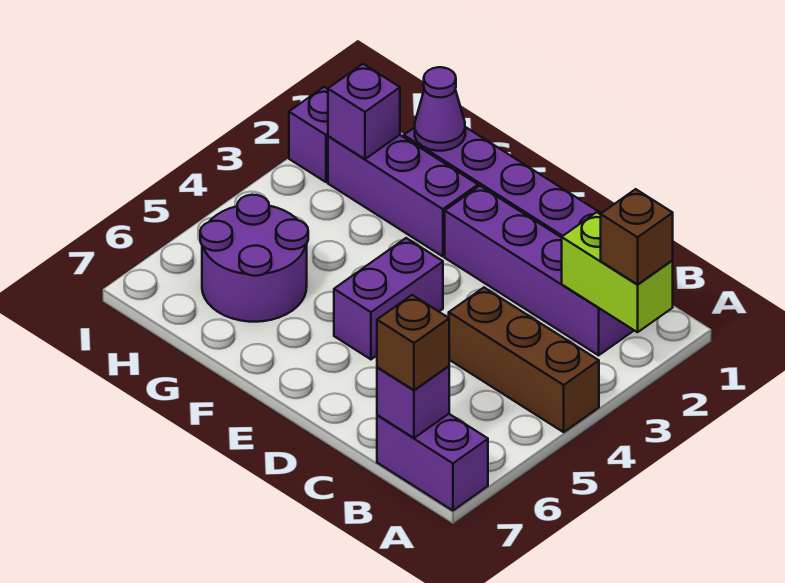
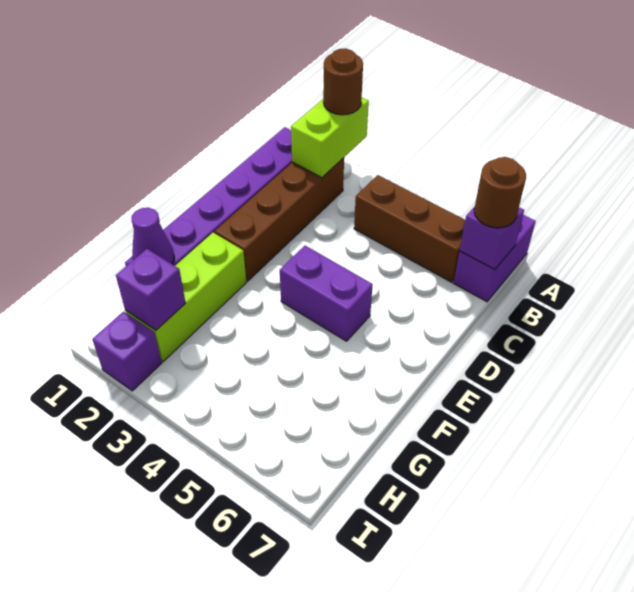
brown brick A2 level 3 -> brown round brick A2 level 3
brown brick A4:C4 level 1 -> brown brick B4:B6 level 1
purple brick B2:E2 level 1 -> brown brick B2:E2 level 1
brown brick B7 level 3 -> brown round brick B7 level 3
purple brick F2:H2 level 1 -> lime brick F2:H2 level 1
purple round brick G5:H6 level 1 -> none

